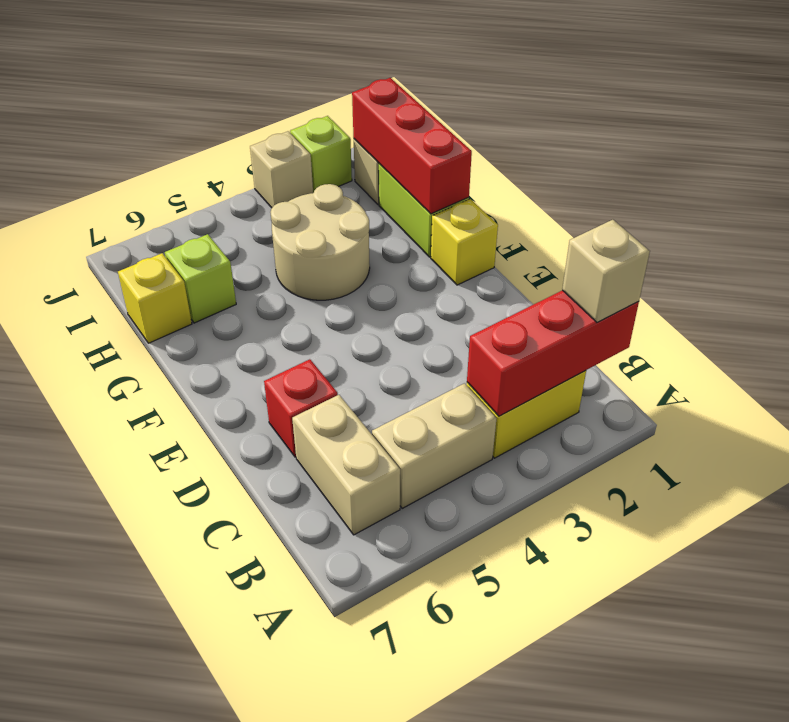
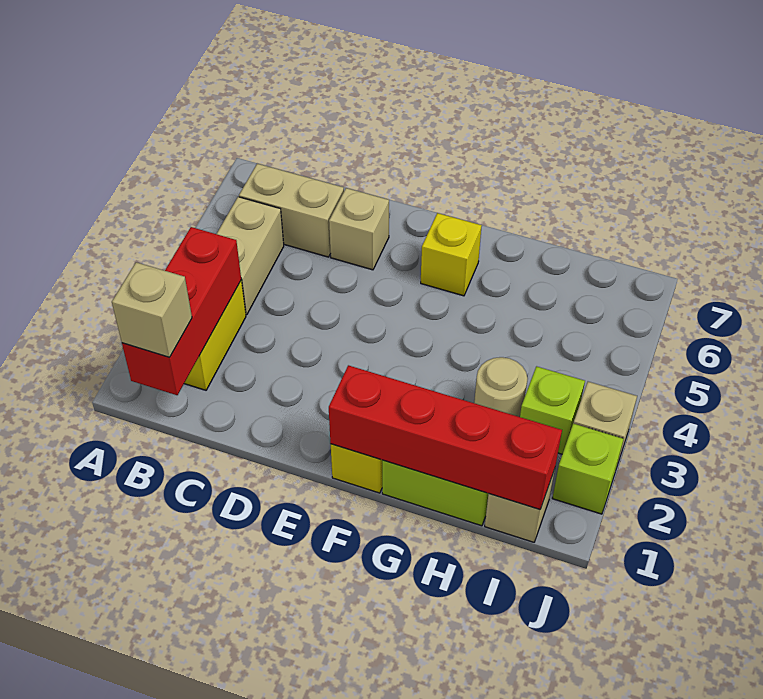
red brick D6 level 1 -> tan brick D6 level 1
red brick G1:I1 level 2 -> red brick F1:I1 level 2
tan round brick G3:H4 level 1 -> tan round brick H3 level 1
lime brick H6 level 1 -> lime brick I3 level 1
yellow brick H7 level 1 -> yellow brick F6 level 1

